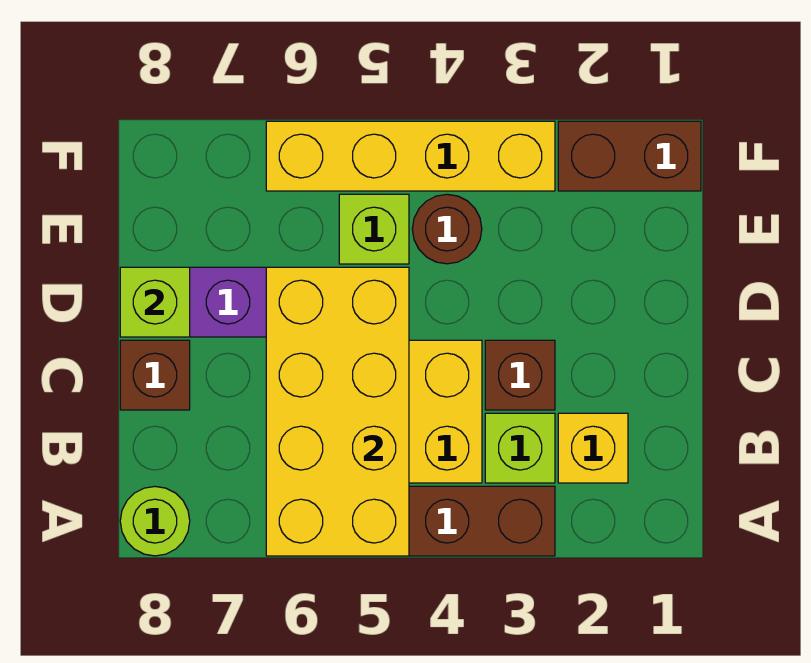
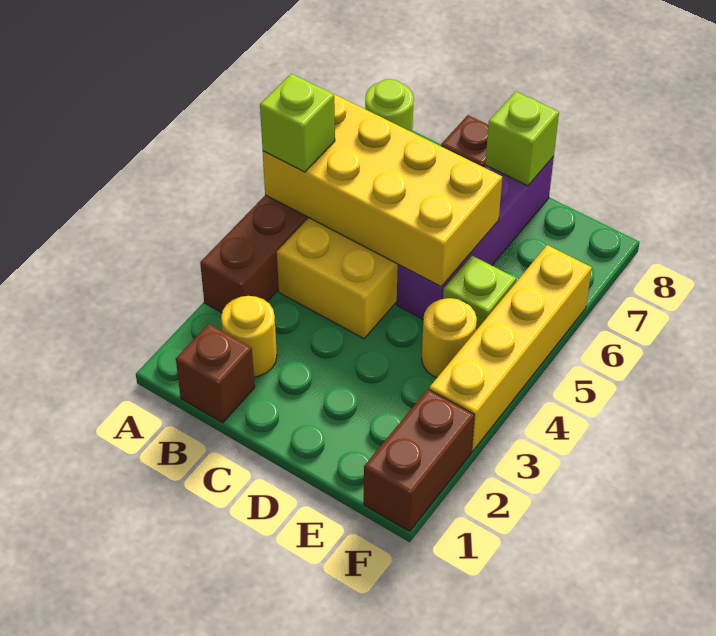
yellow brick B2 level 1 -> yellow round brick B2 level 1
lime brick B3 level 1 -> lime brick A5 level 3
brown brick C3 level 1 -> brown brick B1 level 1
brown round brick E4 level 1 -> yellow round brick E4 level 1

